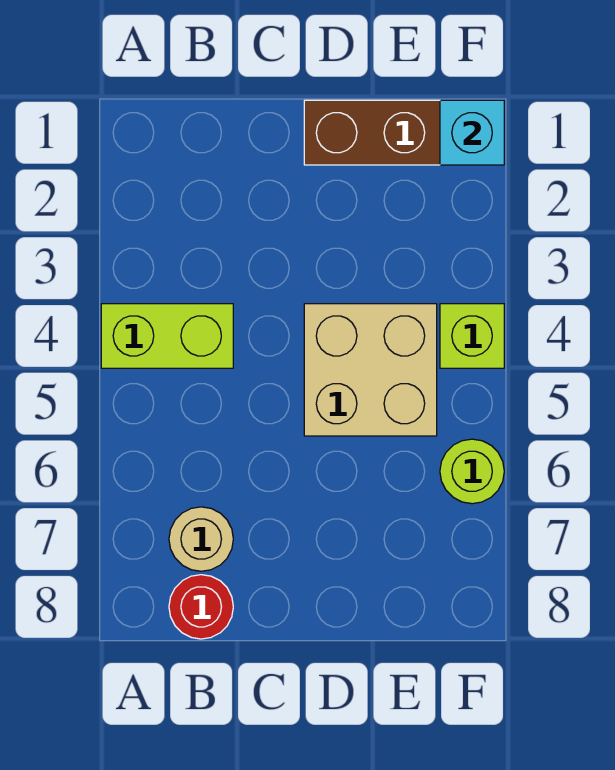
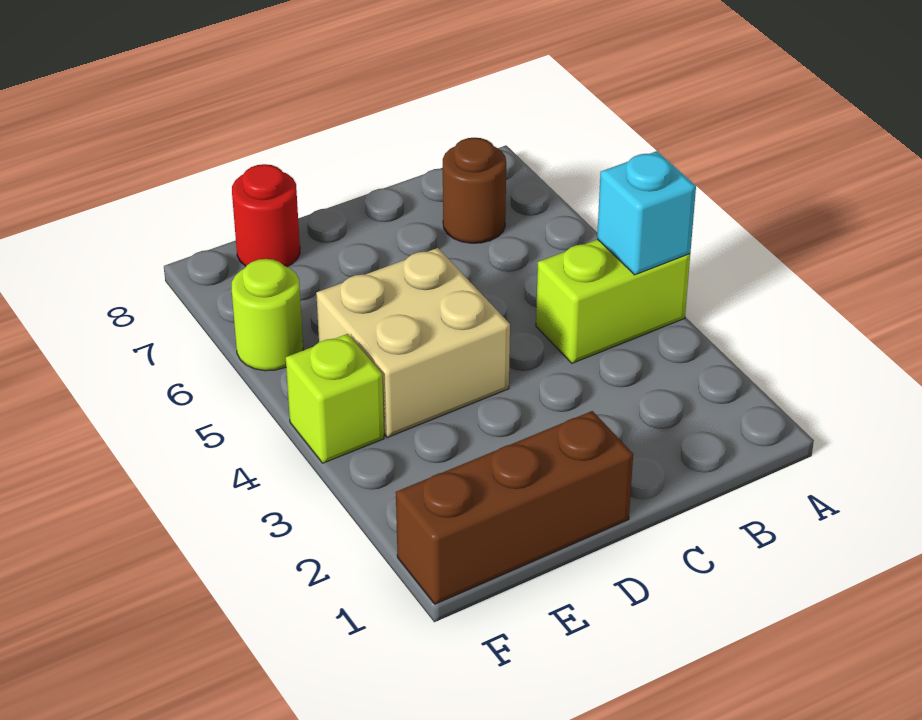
tan round brick B7 level 1 -> brown round brick B7 level 1
red round brick B8 level 1 -> red round brick E8 level 1
cyan brick F1 level 2 -> cyan brick A4 level 2

